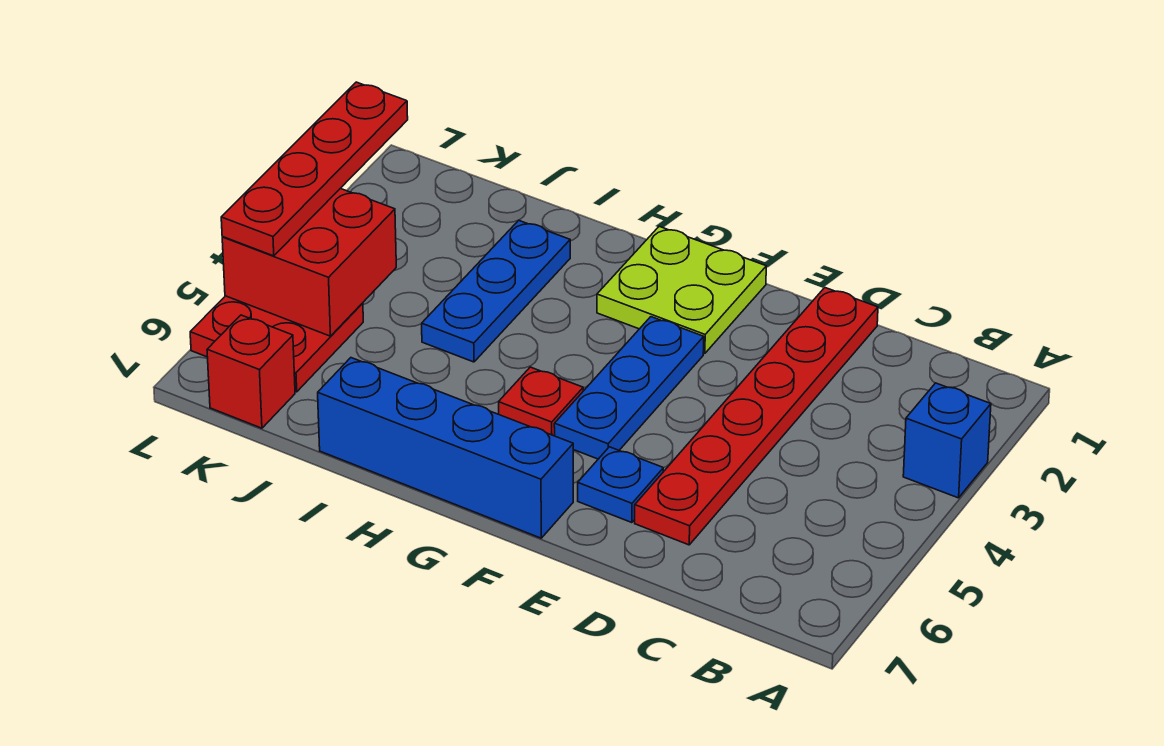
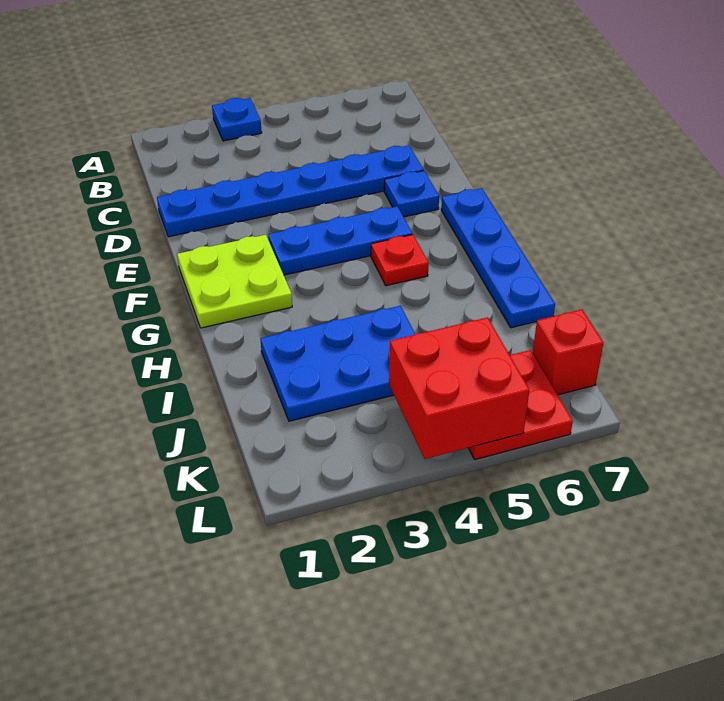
blue brick A3 level 1 -> blue plate A3 level 1
red plate D1:D6 level 1 -> blue plate D1:D6 level 1
blue brick F7:I7 level 1 -> blue plate F7:I7 level 1
blue plate I2:I4 level 1 -> blue plate I2:J4 level 1
red plate L2:L5 level 3 -> none

